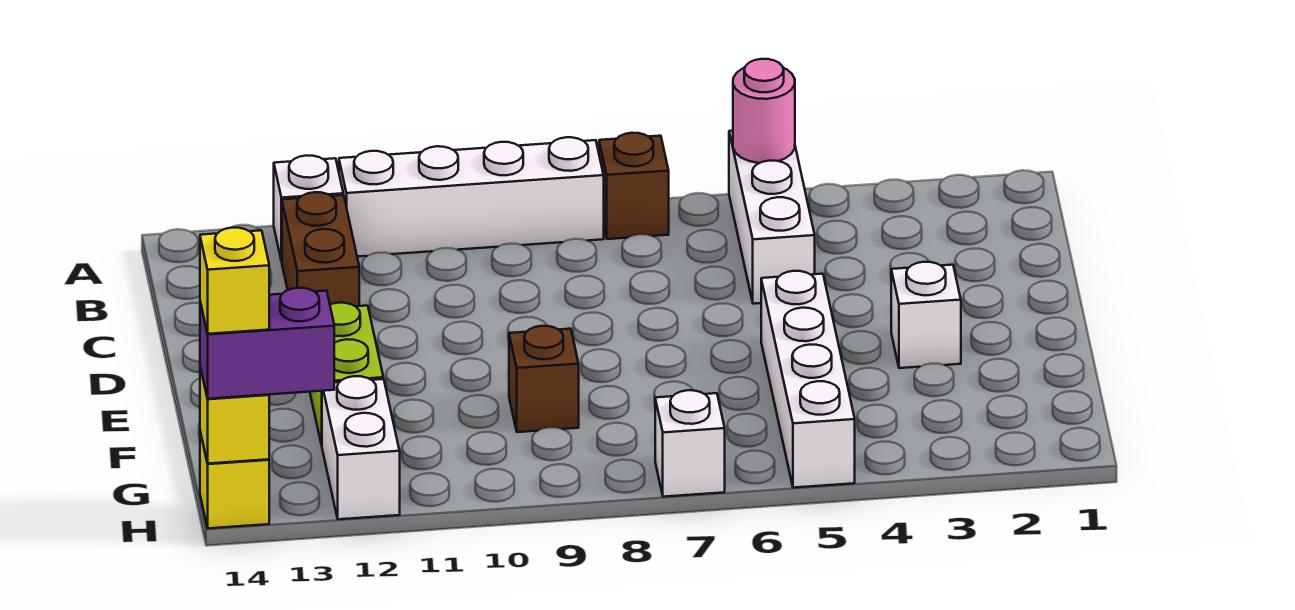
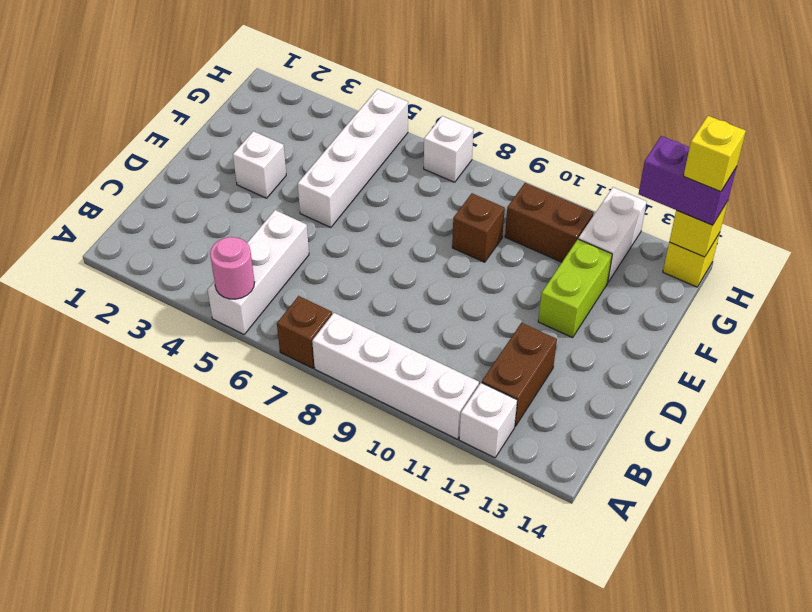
none -> brown brick G10:G11 level 1

